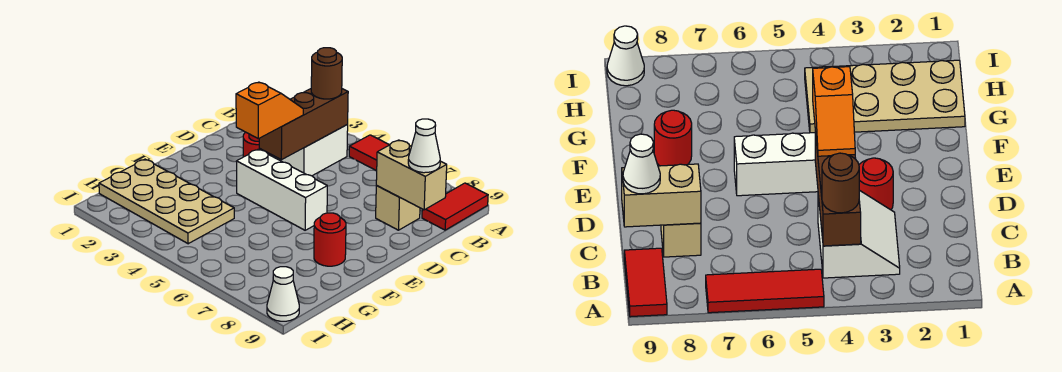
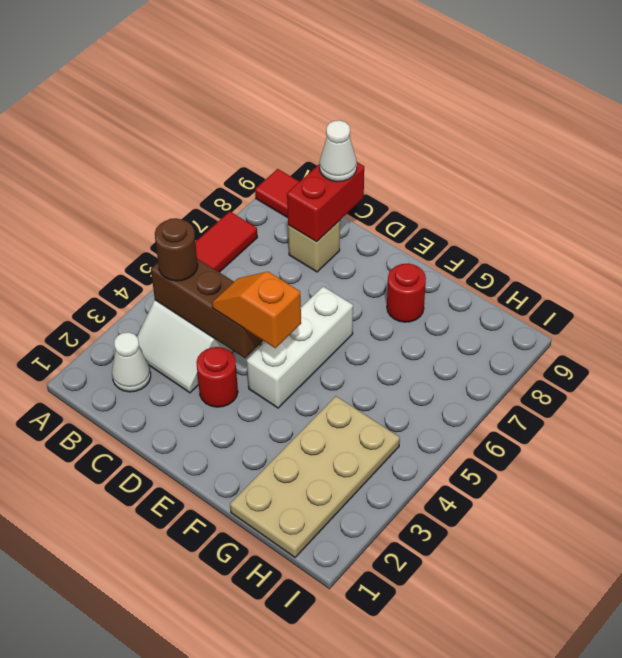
tan brick C8:C9 level 2 -> red brick C8:C9 level 2
white cone I9 level 1 -> white cone B2 level 1

